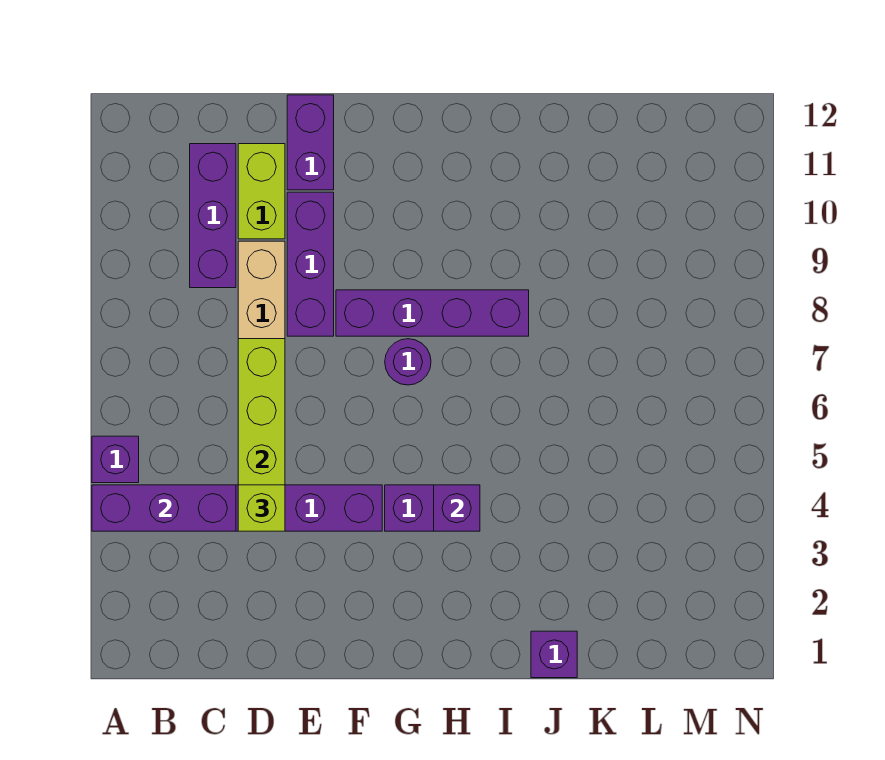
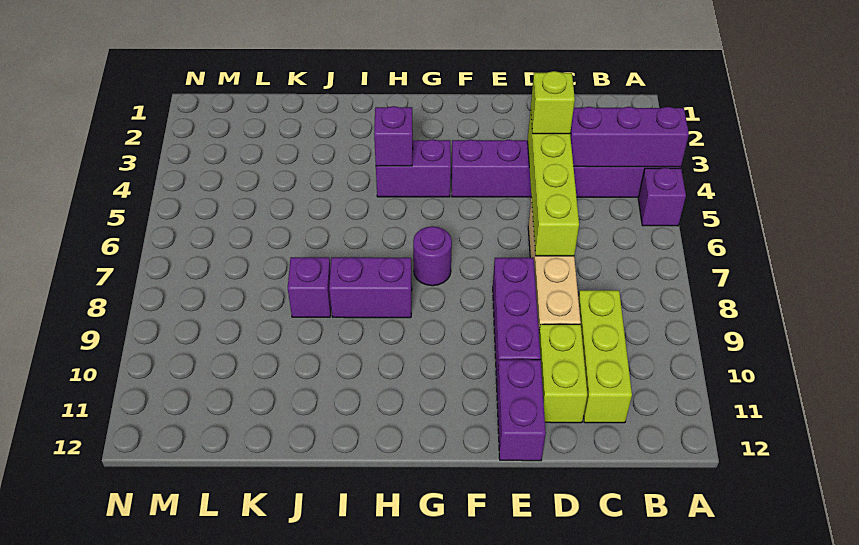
purple brick C9:C11 level 1 -> lime brick C9:C11 level 1
purple brick F8:I8 level 1 -> purple brick H8:I8 level 1
purple brick J1 level 1 -> purple brick J8 level 1

